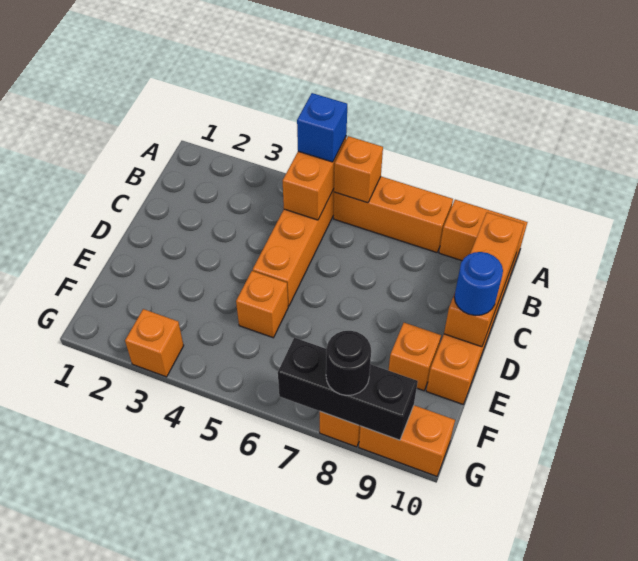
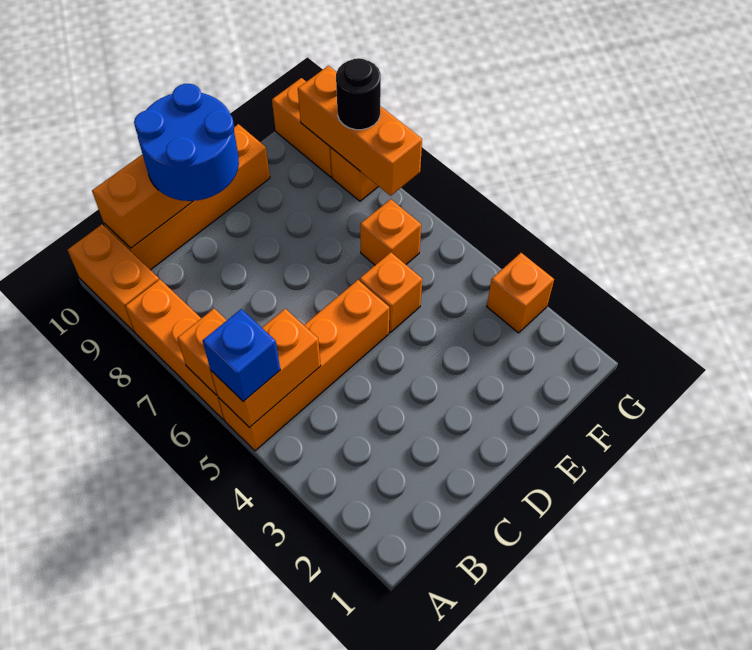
blue round brick D10 level 3 -> blue round brick C9:D10 level 3
orange brick E9 level 1 -> orange brick F6 level 1
black brick G7:G9 level 2 -> orange brick G7:G9 level 2

